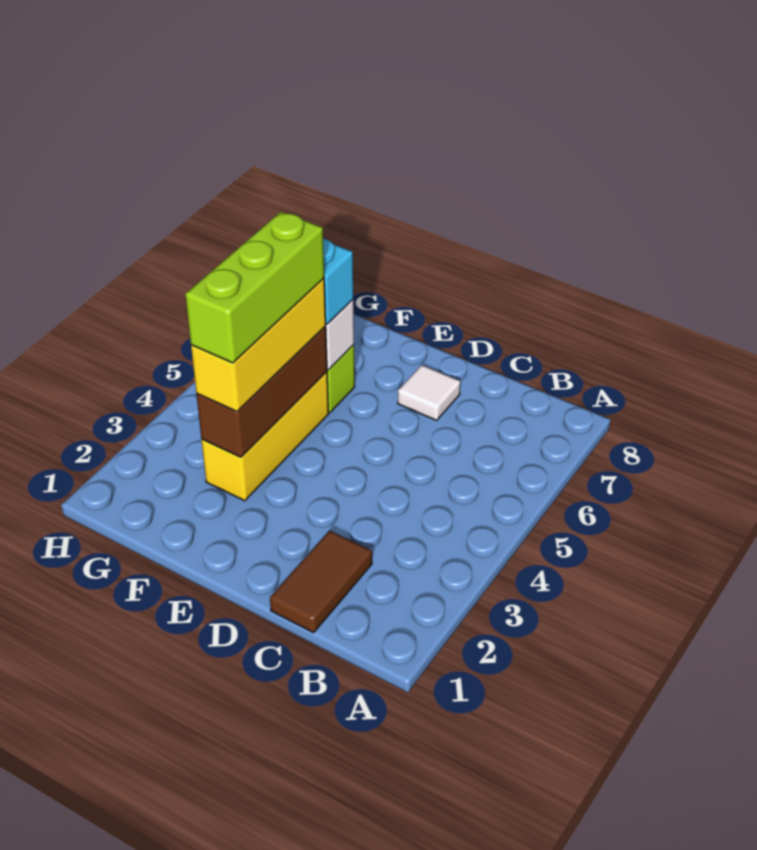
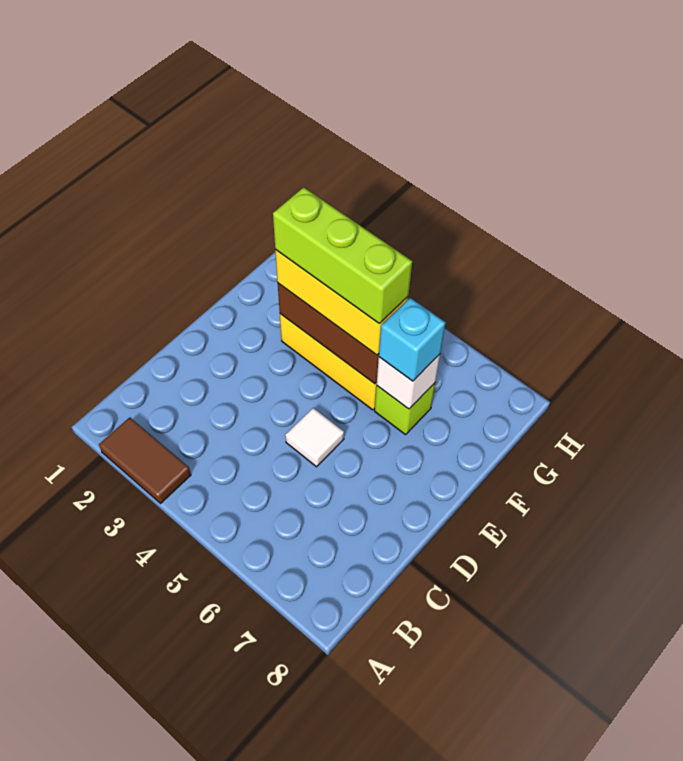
brown tile C1:C2 level 1 -> brown tile A2:A3 level 1
white tile D7 level 1 -> white tile D5 level 1

